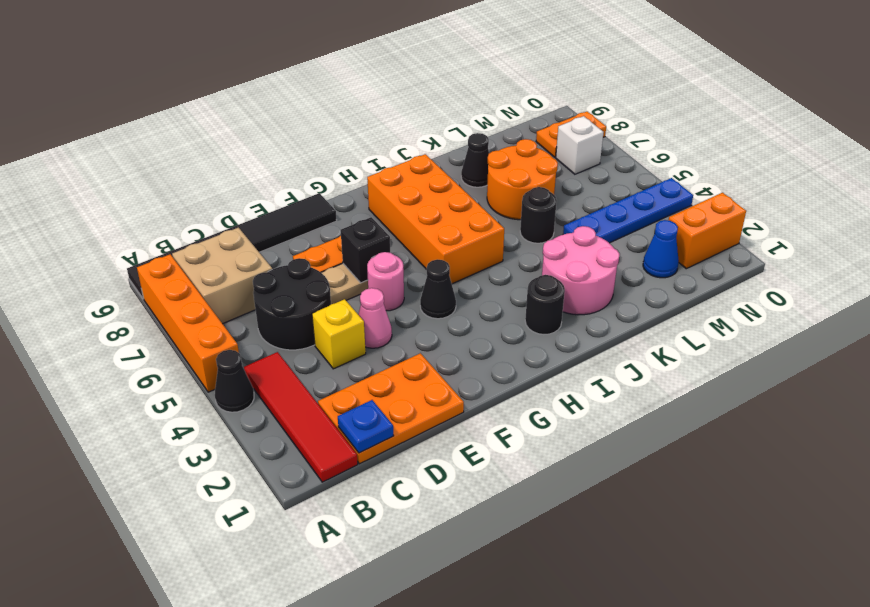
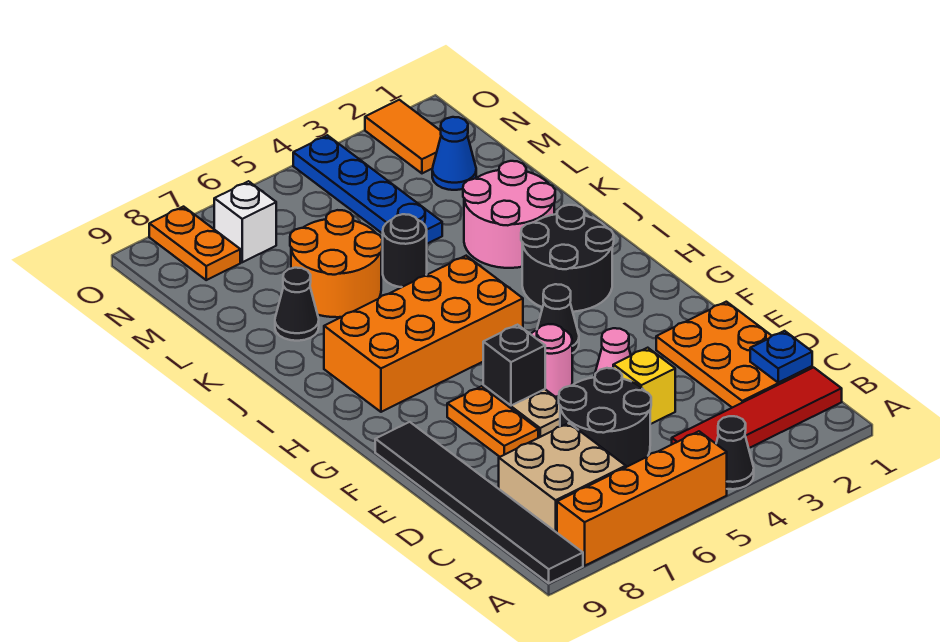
black round brick I2 level 1 -> black round brick H2:I3 level 1
orange brick N2:O2 level 1 -> orange tile N2:O2 level 1

